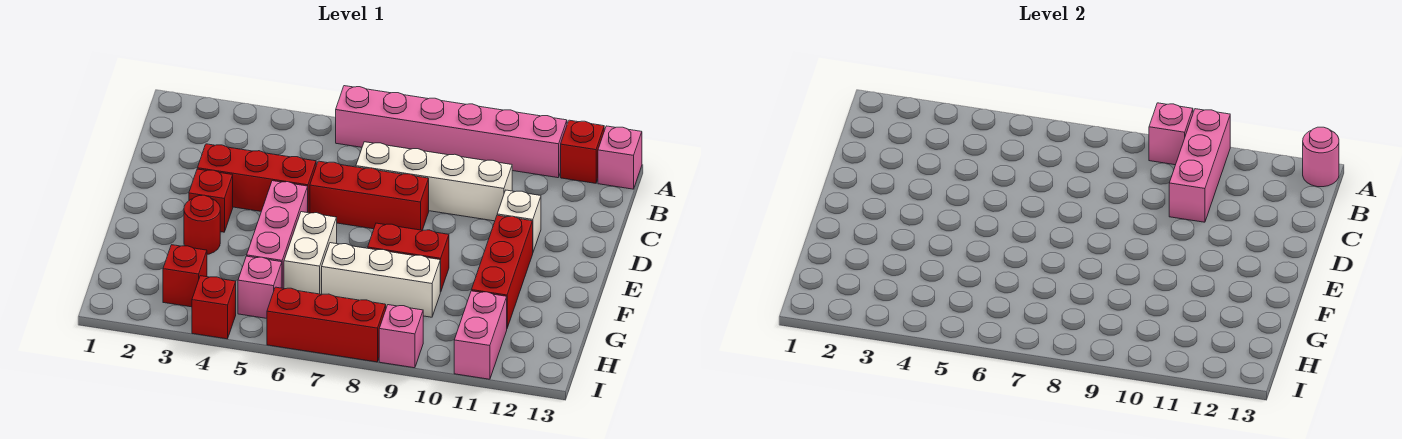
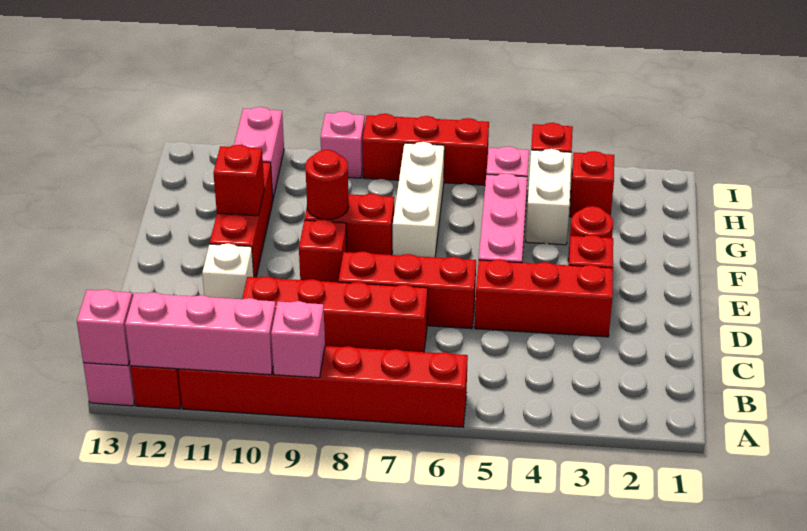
pink brick A6:A11 level 1 -> red brick A6:A11 level 1
pink brick A10:C10 level 2 -> pink brick A10:A12 level 2
pink round brick A13 level 2 -> pink brick A13 level 2
white brick C7:C10 level 1 -> red brick C7:C10 level 1
none -> red brick E9 level 1
white brick F6:G6 level 1 -> white brick G4:H4 level 1
none -> red round brick F9 level 2
none -> red brick F11 level 2
white brick G7:G9 level 1 -> white brick F7:H7 level 1

